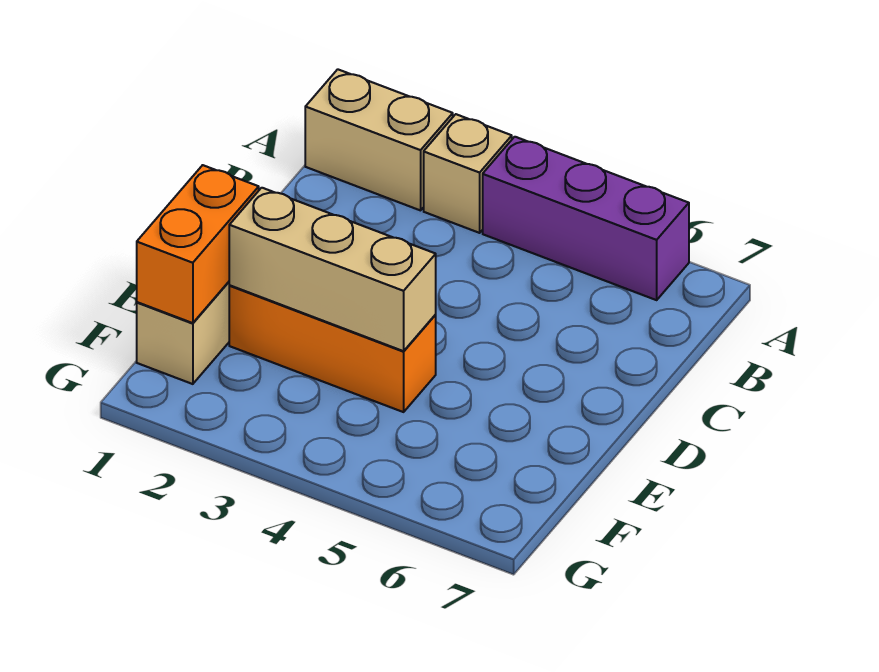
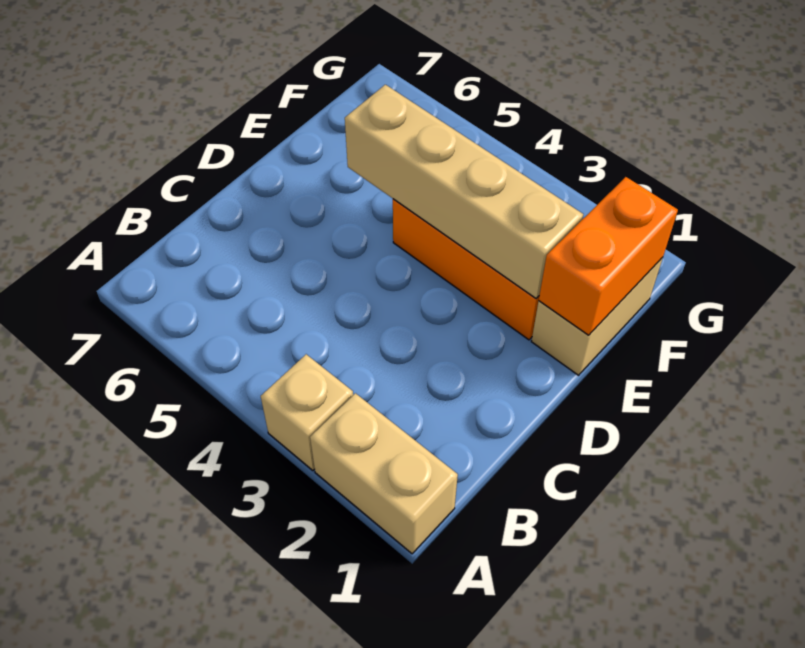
purple brick A4:A6 level 1 -> none
tan brick E2:E4 level 2 -> tan brick E2:E5 level 2

